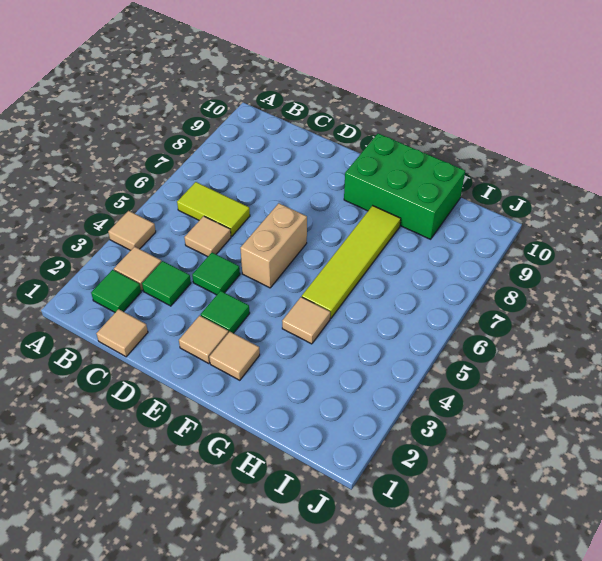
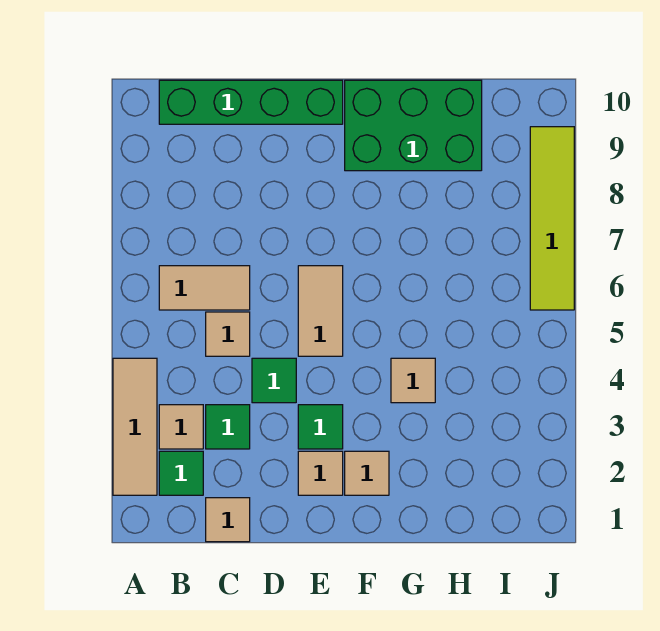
tan tile A4 level 1 -> tan tile A2:A4 level 1
lime tile B6:C6 level 1 -> tan tile B6:C6 level 1
none -> green brick B10:E10 level 1
tan brick E5:E6 level 1 -> tan tile E5:E6 level 1
lime tile G5:G8 level 1 -> lime tile J6:J9 level 1

